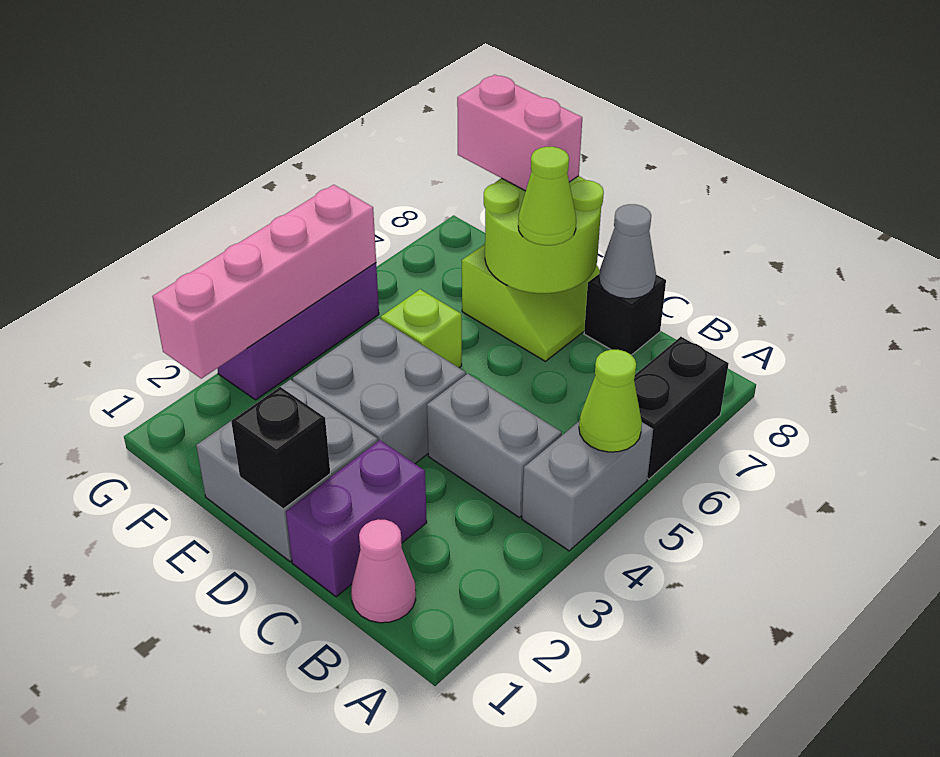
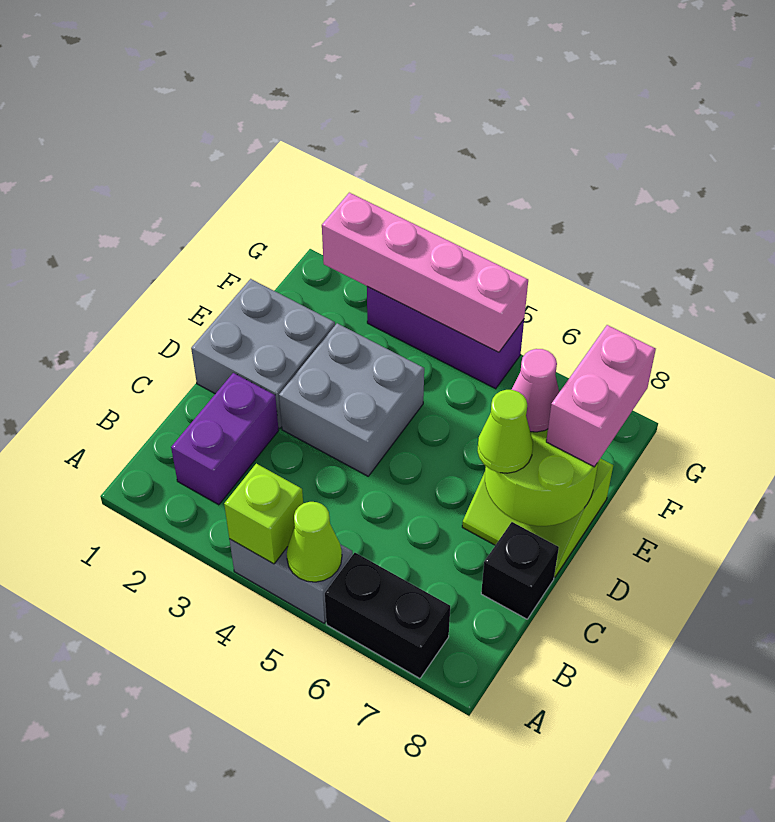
pink cone B1 level 1 -> pink cone E7 level 3
grey brick B4:C4 level 1 -> none
purple brick C1:C2 level 1 -> purple brick B2:C2 level 1
grey cone C8 level 2 -> none
black brick D1 level 2 -> none
lime brick E5 level 1 -> lime brick A4 level 2

